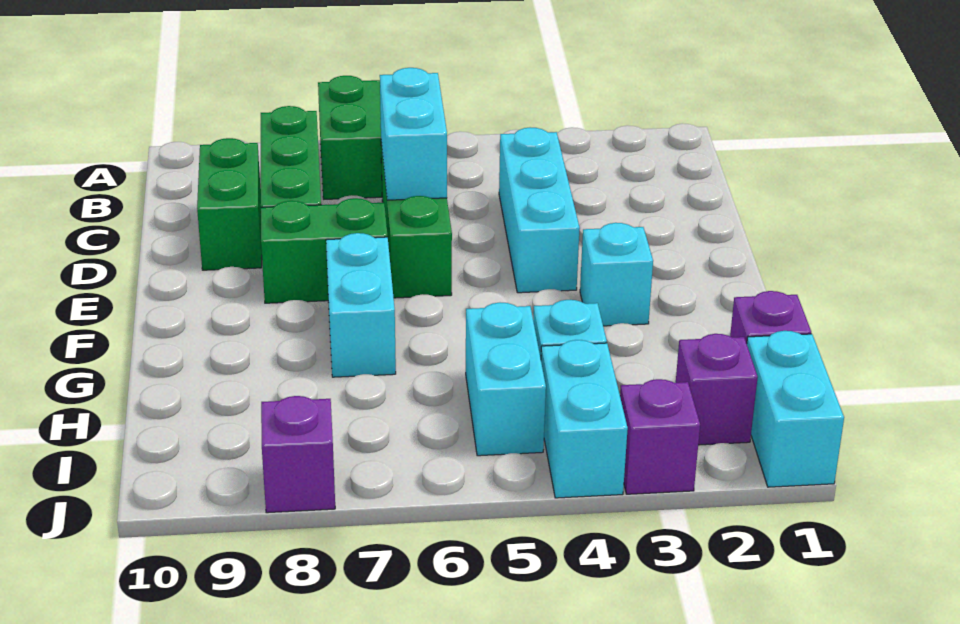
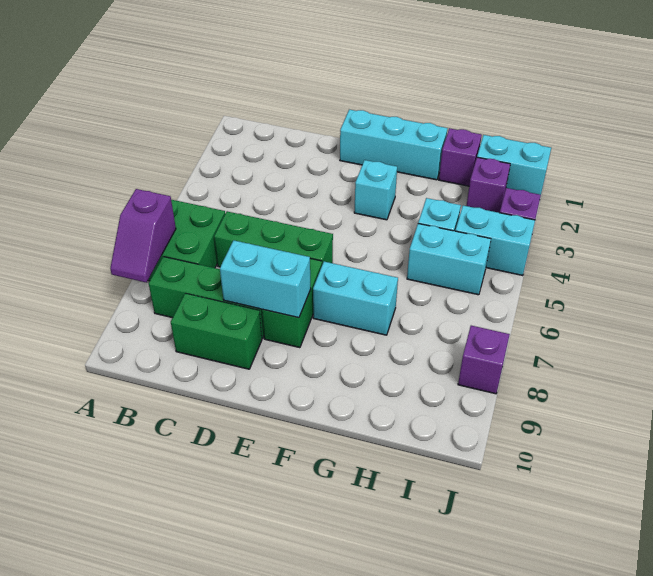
none -> purple slope A7:A8 level 2 top 7
cyan brick C4:E4 level 1 -> cyan brick E1:G1 level 1
cyan brick C6:D6 level 2 -> cyan brick D8:E8 level 2

